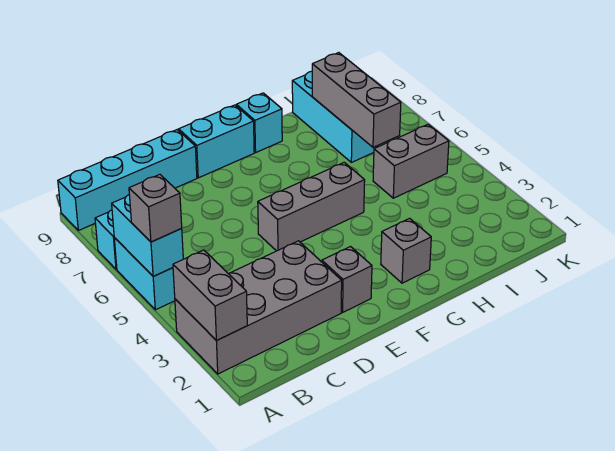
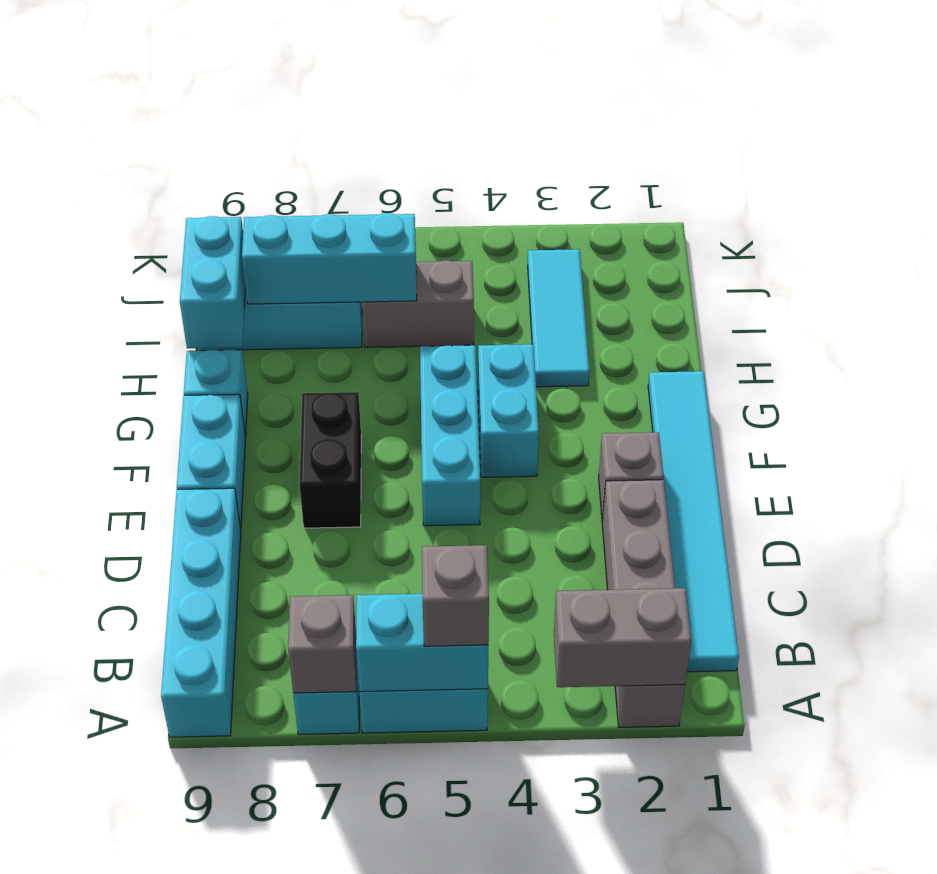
grey brick A2:D3 level 1 -> grey brick A2:D2 level 1
none -> cyan tile B1:G1 level 1
grey brick E5:G5 level 1 -> cyan brick E5:G5 level 1
none -> black brick E7:F7 level 1
none -> cyan brick F4:G4 level 1
grey brick G2 level 1 -> grey brick A7 level 2
none -> cyan tile H3:J3 level 1
none -> cyan brick H9:I9 level 2
grey brick I5:J5 level 1 -> grey brick I5:I6 level 1
grey brick I6:I8 level 2 -> cyan brick I6:I8 level 2

